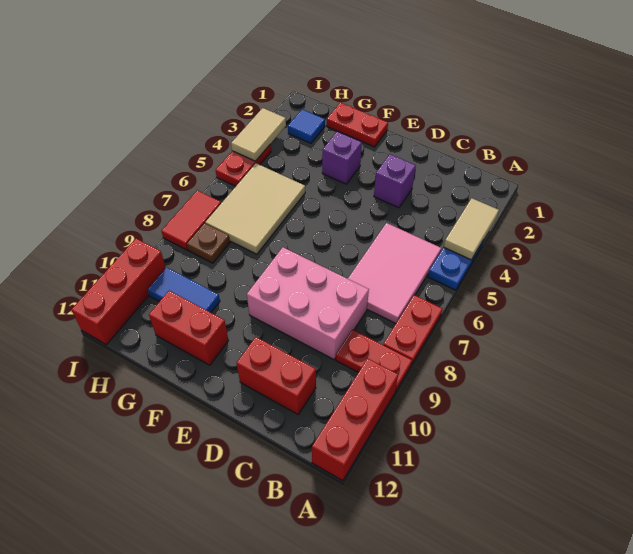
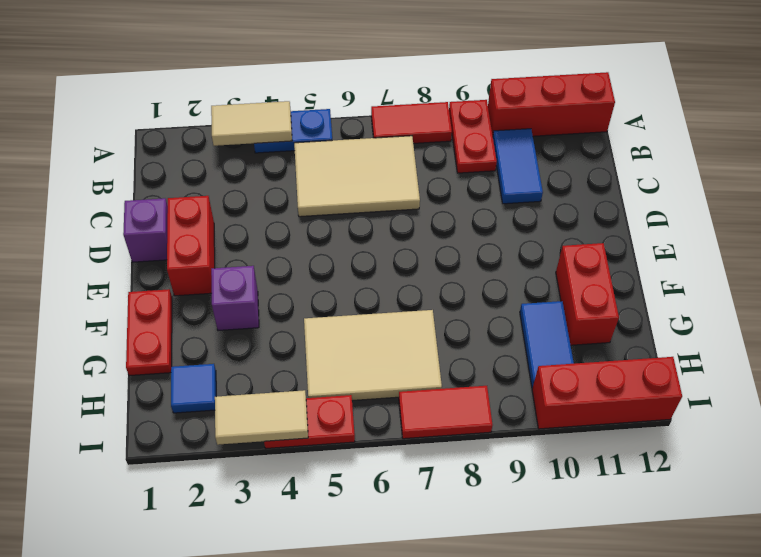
red plate A7:A8 level 1 -> red tile A7:A8 level 1
pink tile B5:C7 level 1 -> tan tile B5:C7 level 1
none -> blue tile B10:C10 level 1
pink brick C8:E9 level 1 -> none
red brick C11:D11 level 1 -> red brick D2:E2 level 1
purple brick D3 level 1 -> purple brick D1 level 1
brown plate H8 level 1 -> none

